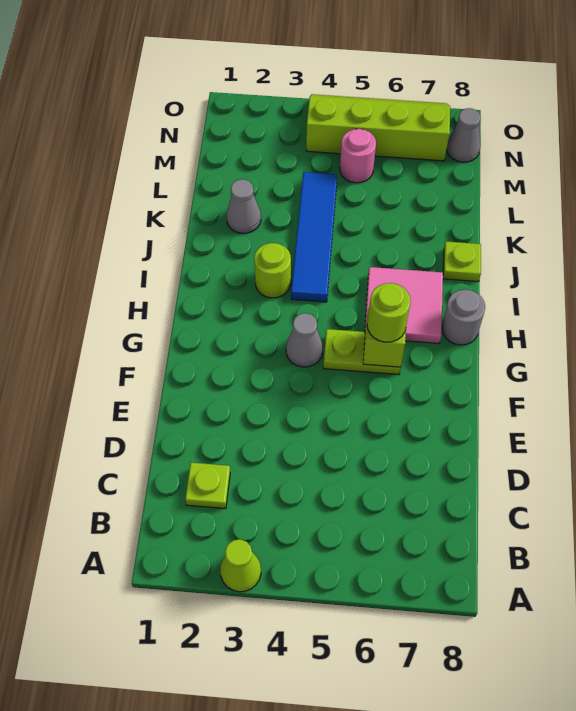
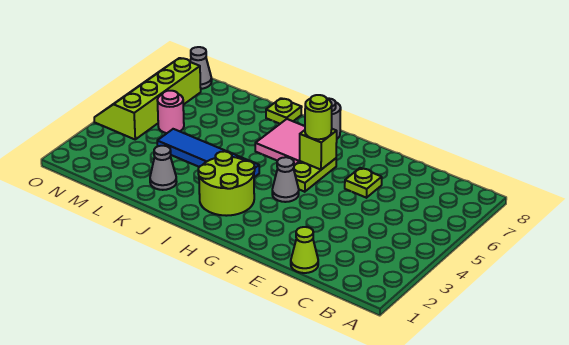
lime cone A3 level 1 -> lime cone D1 level 1
lime plate C2 level 1 -> lime plate E6 level 1
lime round brick I3 level 1 -> lime round brick H2:I3 level 1

